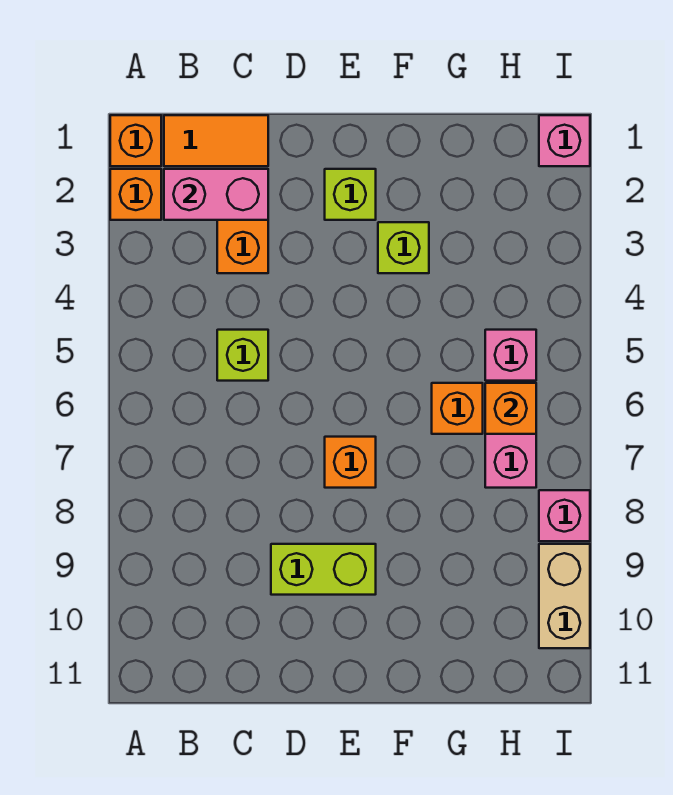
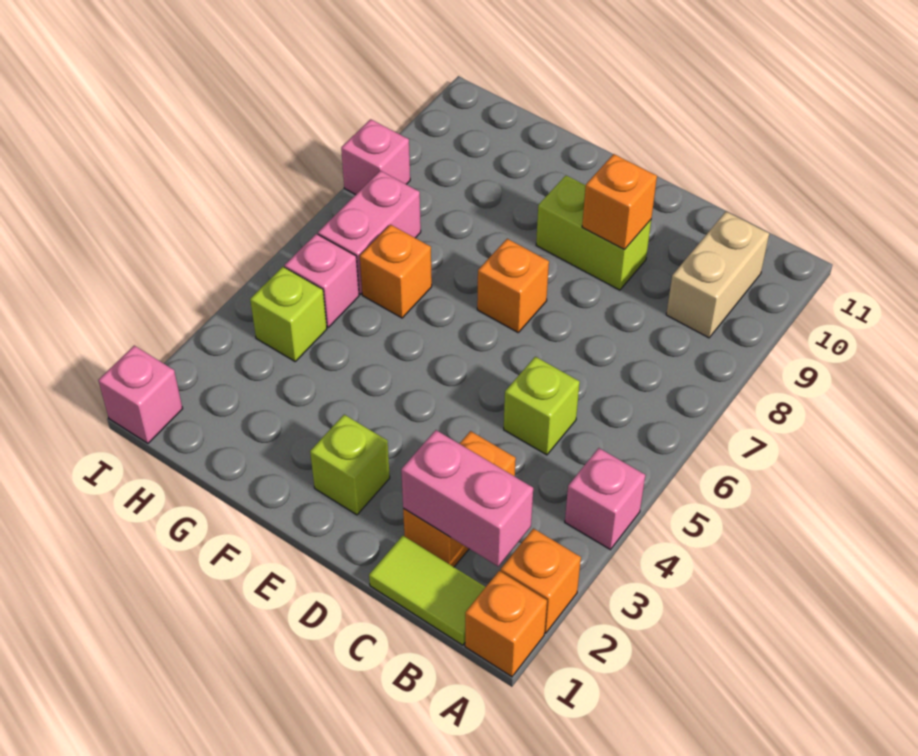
none -> pink brick A4 level 1
orange tile B1:C1 level 1 -> lime tile B1:C1 level 1
lime brick F3 level 1 -> lime brick H4 level 1
orange brick H6 level 2 -> orange brick D9 level 2
tan brick I9:I10 level 1 -> tan brick B9:B10 level 1

